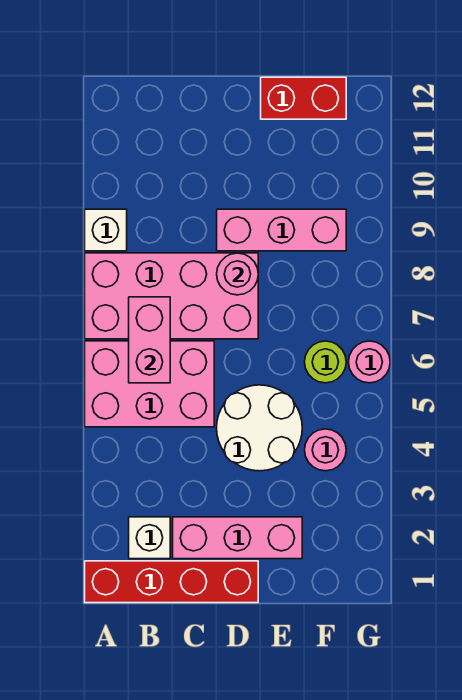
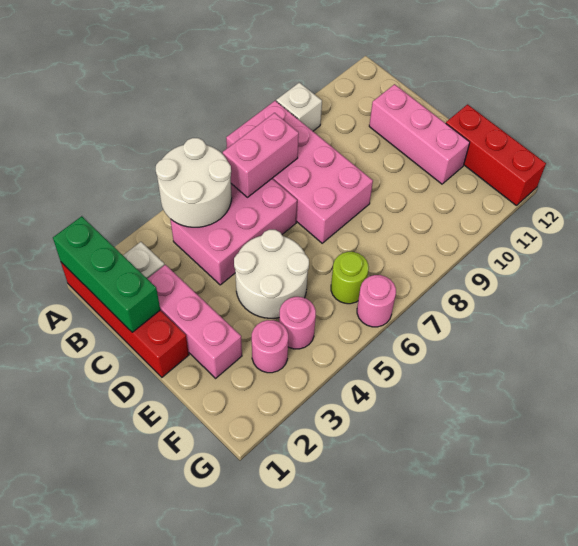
none -> green brick A1:C1 level 2
none -> white round brick A4:B5 level 2
pink brick A5:C6 level 1 -> pink brick B4:C6 level 1
pink round brick D8 level 2 -> pink round brick F3 level 1
pink brick D9:F9 level 1 -> pink brick C11:E11 level 1
red brick E12:F12 level 1 -> red brick E12:G12 level 1

